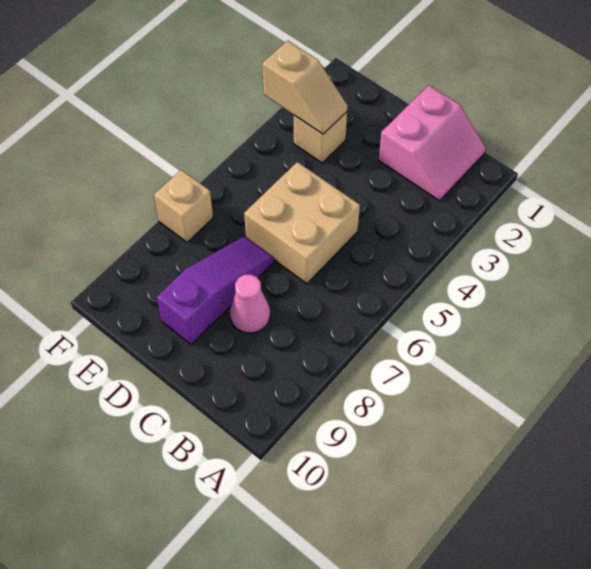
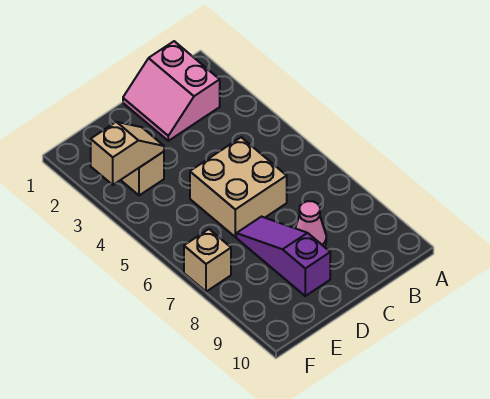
pink slope B1:C2 level 1 top C -> pink slope B1:C2 level 1 top B

